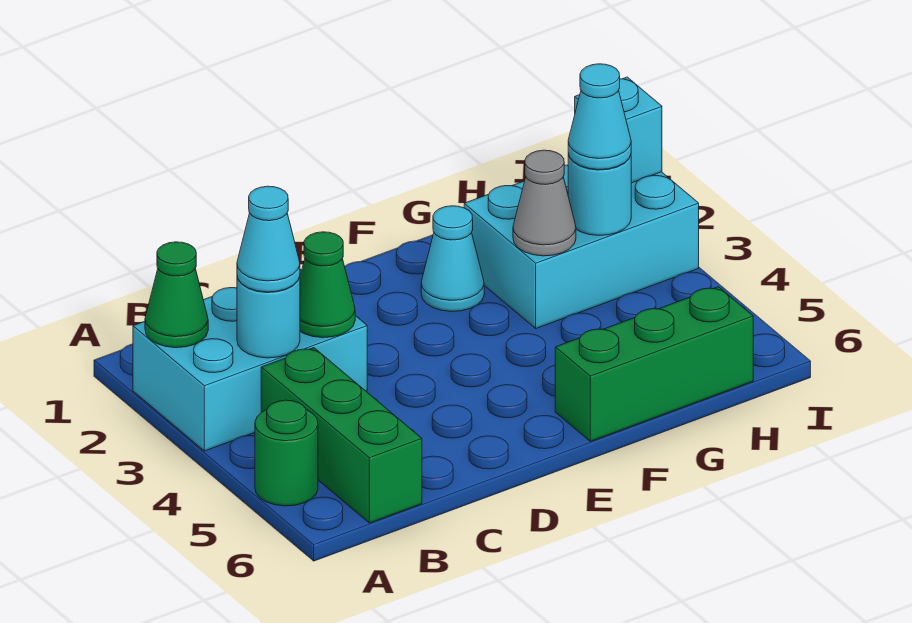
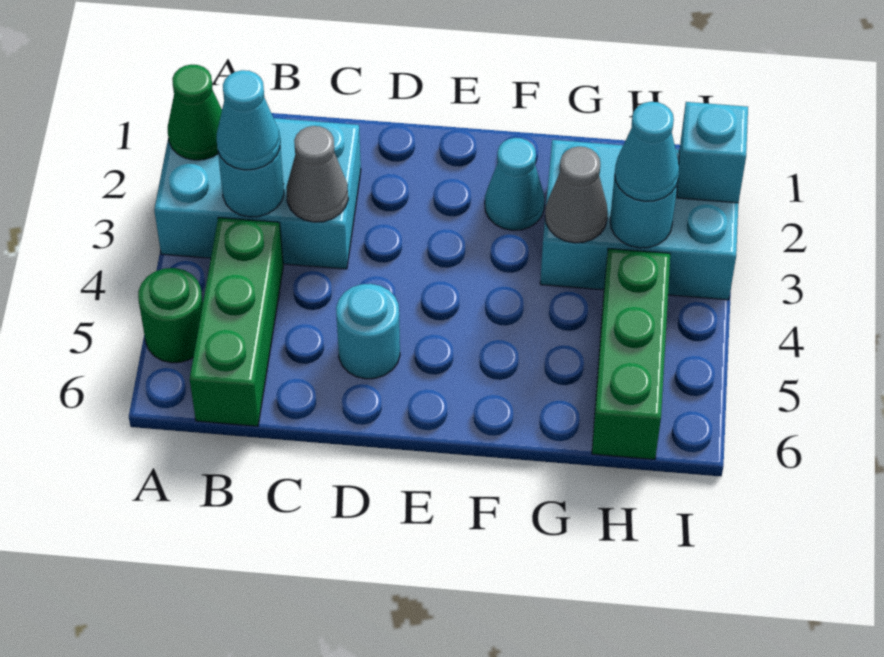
green cone C3 level 2 -> grey cone C3 level 2
none -> cyan round brick D5 level 1
green brick F6:H6 level 1 -> green brick H4:H6 level 1

